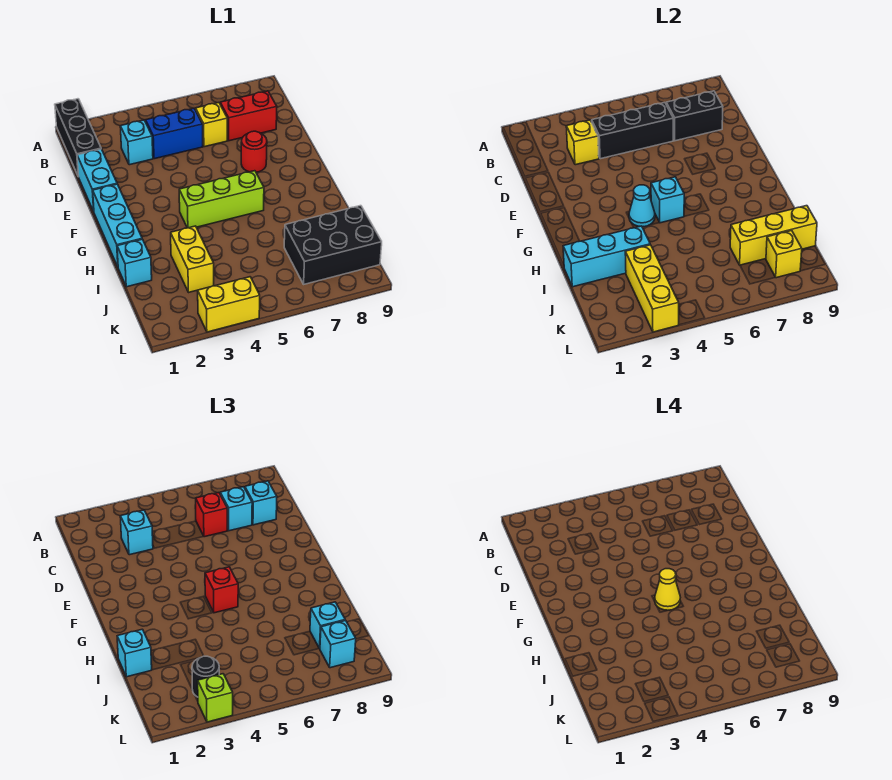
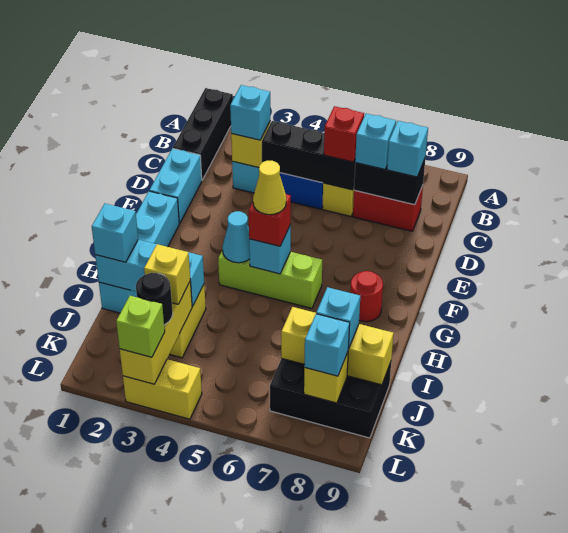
red round brick E7 level 1 -> red round brick G8 level 1
none -> yellow brick J3 level 3

